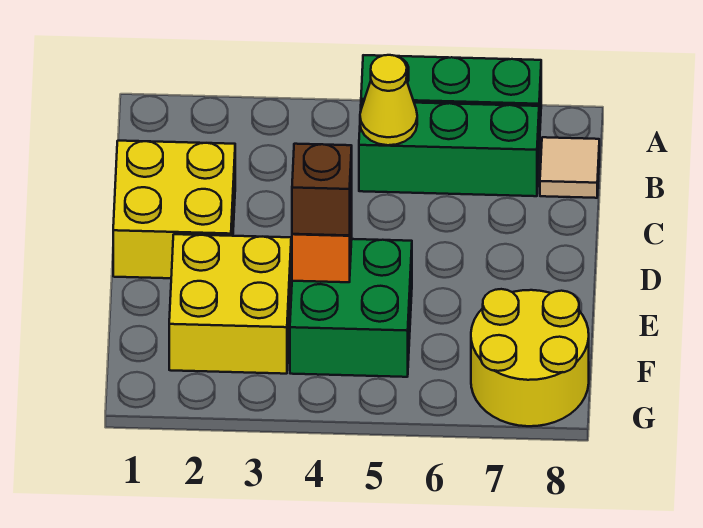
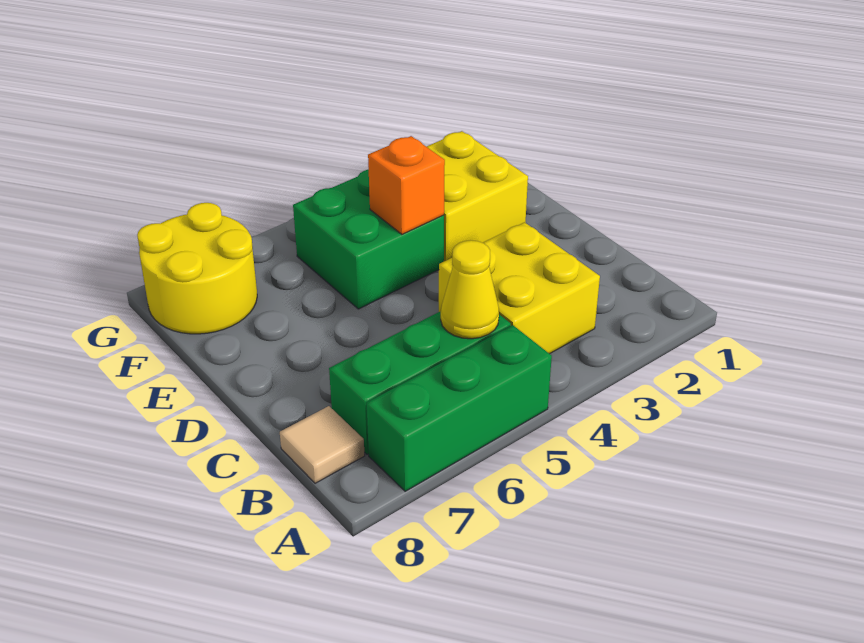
yellow brick C1:D2 level 1 -> yellow brick B3:C4 level 1
brown brick E4 level 3 -> none

